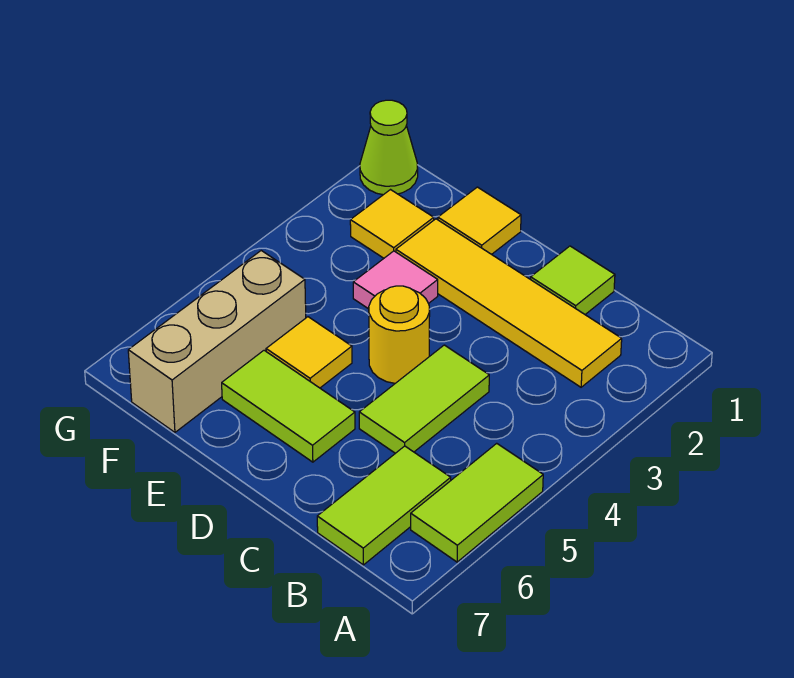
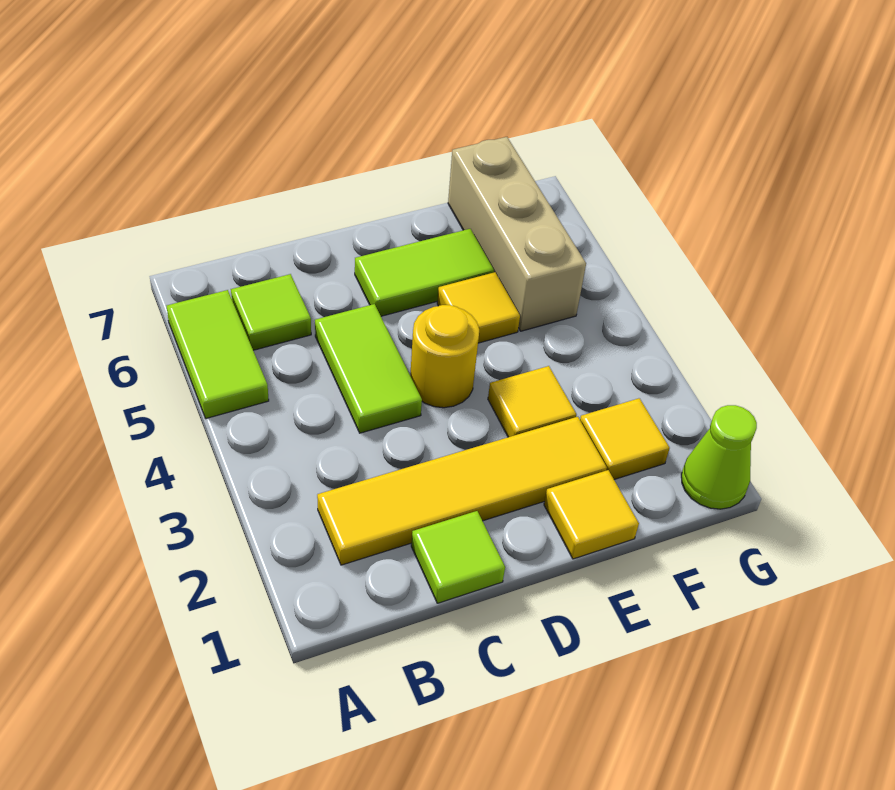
lime tile B6:B7 level 1 -> lime tile B6 level 1
pink tile E3 level 1 -> yellow tile E3 level 1

